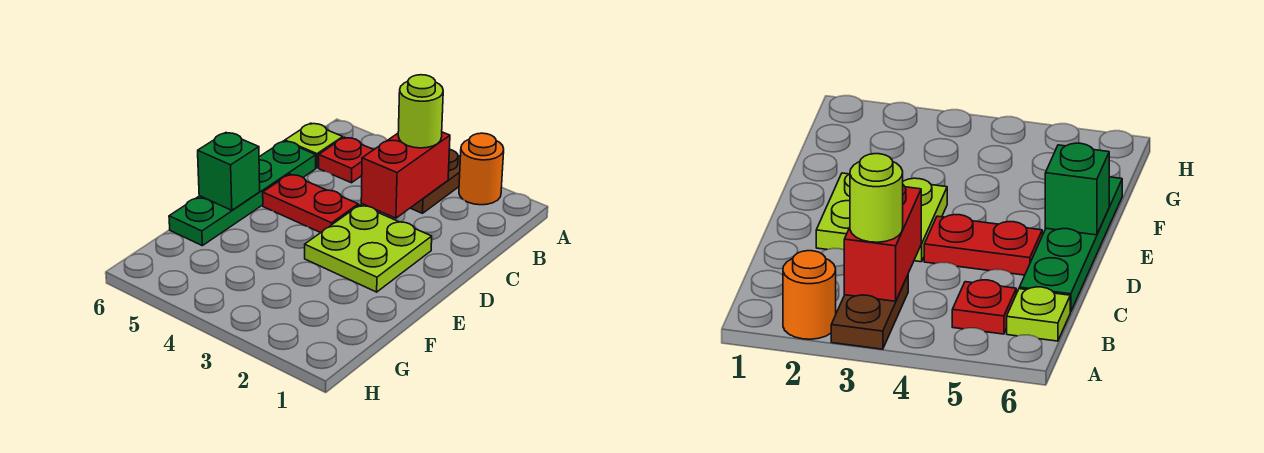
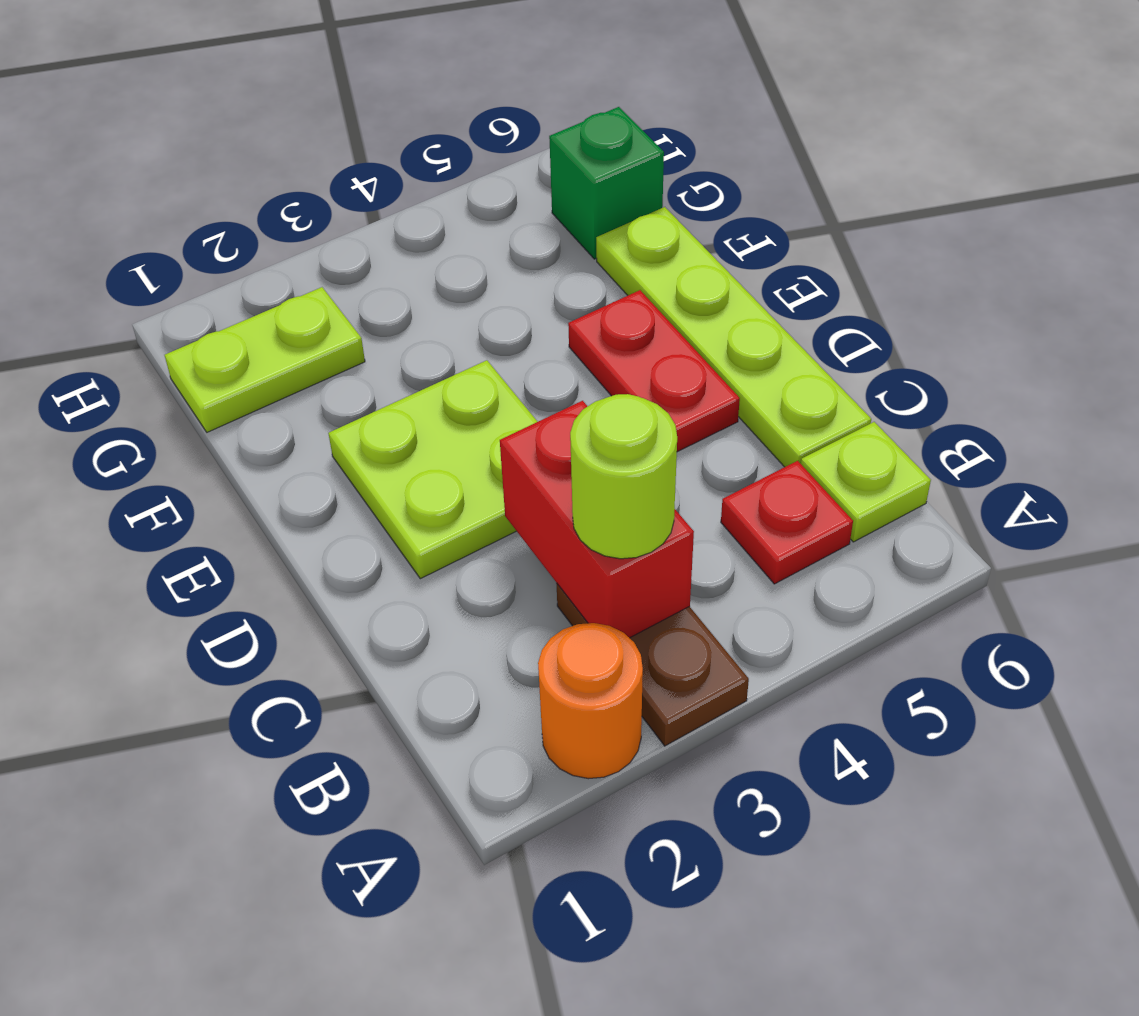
green plate C6:F6 level 1 -> lime plate C6:F6 level 1
red plate D4:D5 level 1 -> red plate D5:E5 level 1
green brick E6 level 2 -> green brick G6 level 1
none -> lime plate G1:G2 level 1

